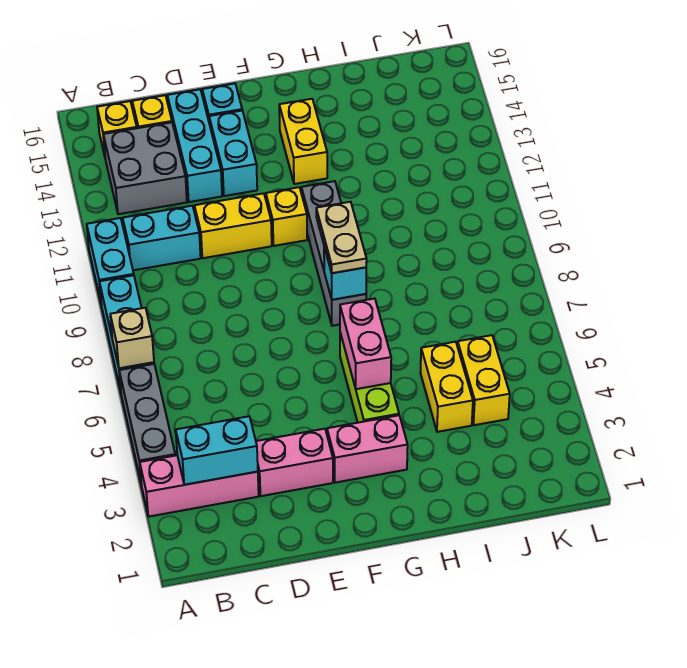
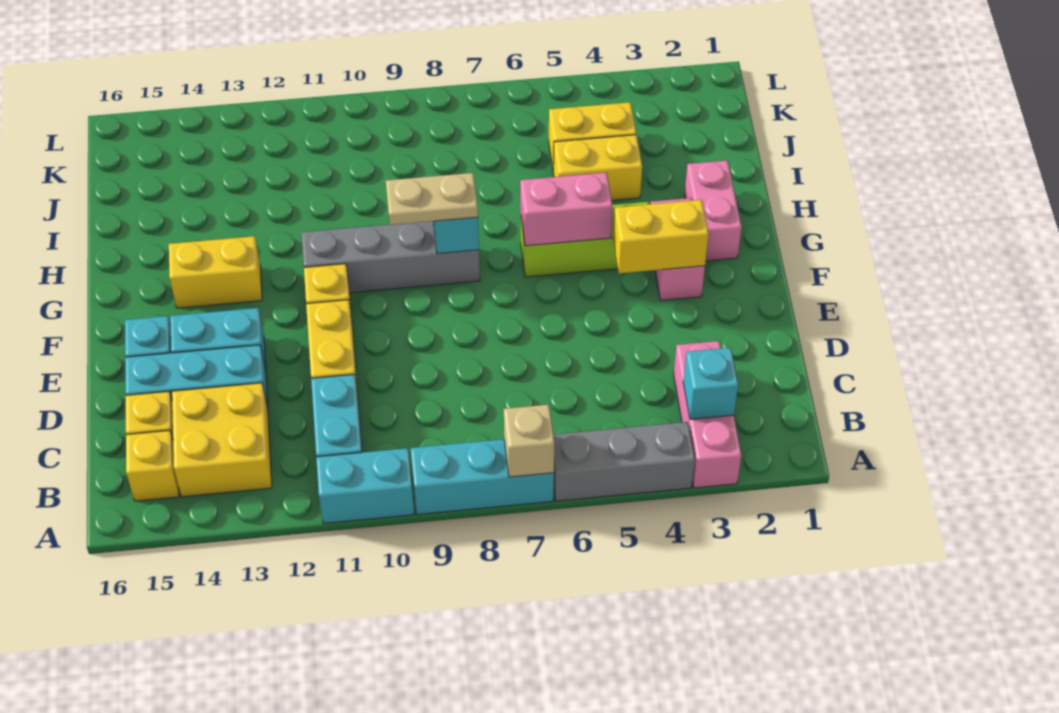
cyan brick B3:C3 level 2 -> cyan brick B3 level 2
grey brick B13:C14 level 1 -> yellow brick B13:C14 level 1
pink brick D3:E3 level 1 -> pink brick G2:H2 level 1
none -> yellow brick F3:F4 level 2

